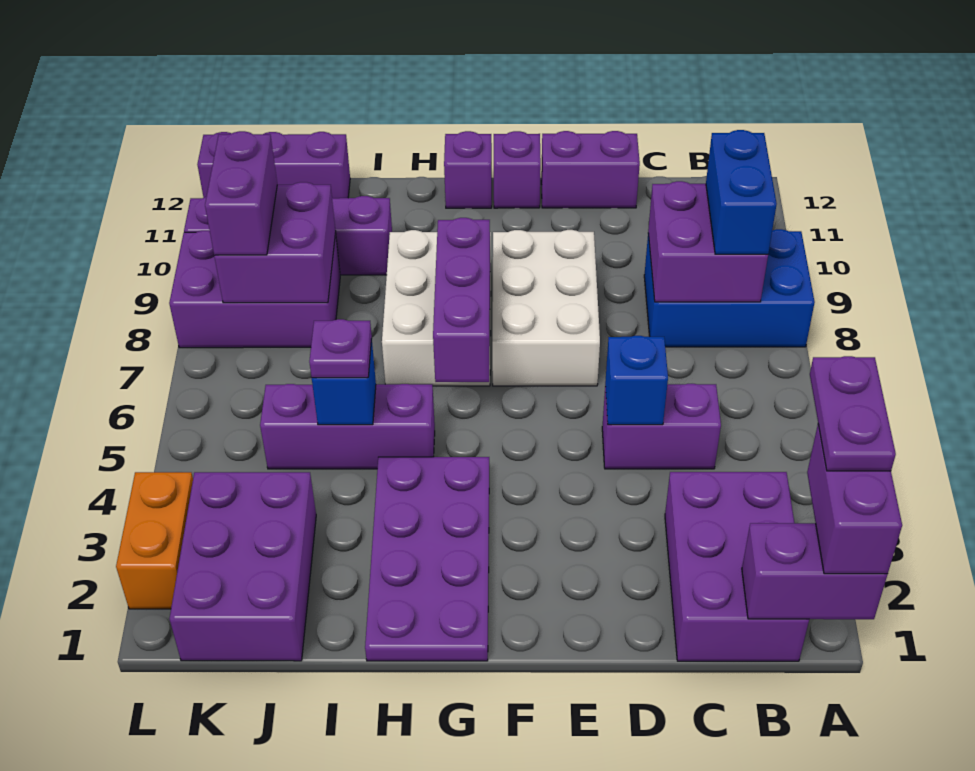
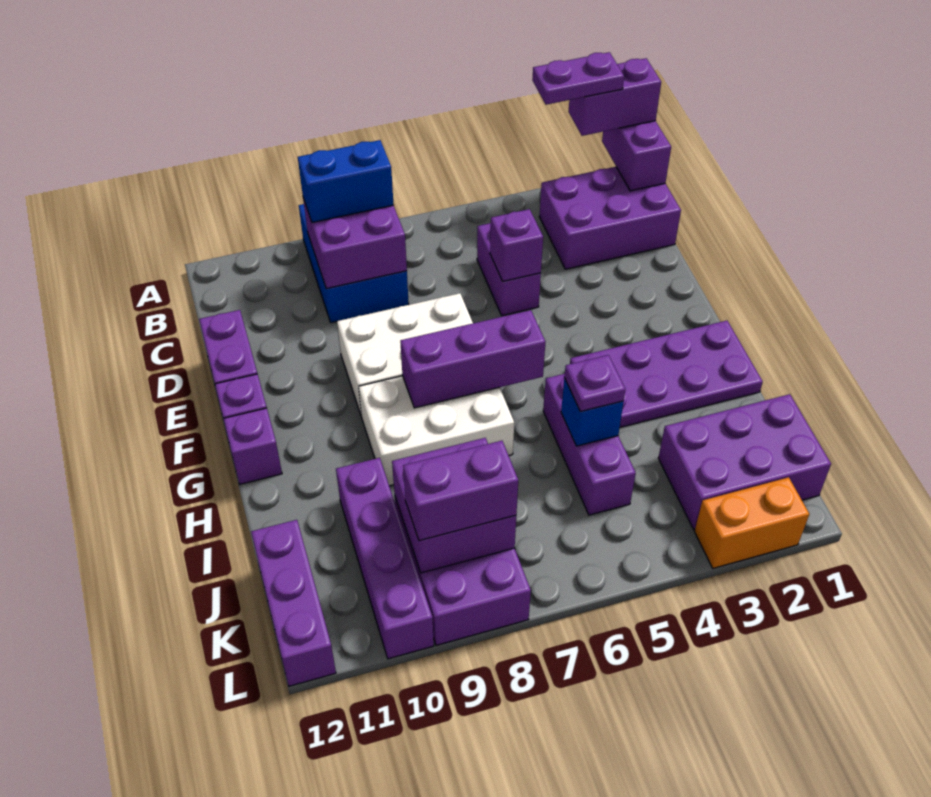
blue brick D5 level 2 -> purple brick D5 level 2

